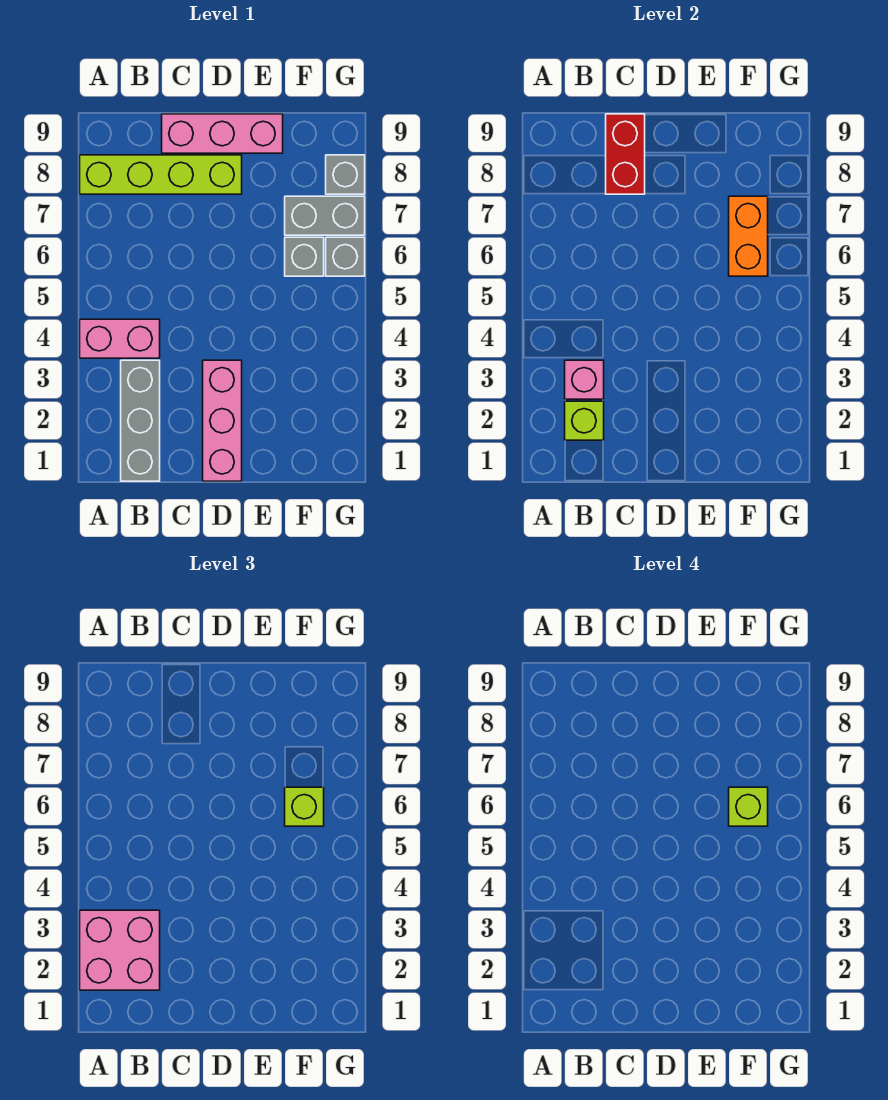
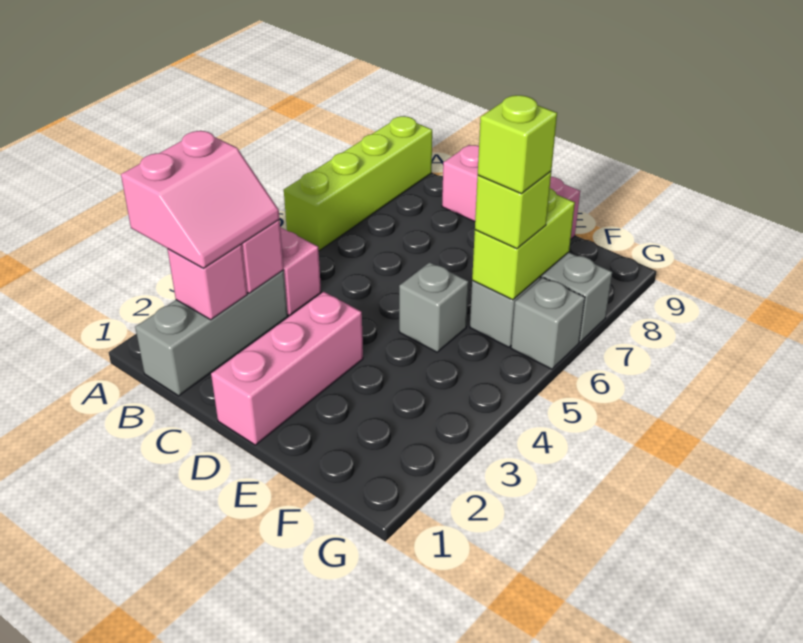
pink brick A2:B3 level 3 -> pink slope A2:B3 level 3 top A
lime brick A8:D8 level 1 -> lime brick A6:A9 level 1
lime brick B2 level 2 -> pink brick B2 level 2
red brick C8:C9 level 2 -> none
orange brick F6:F7 level 2 -> lime brick F6:F7 level 2
grey brick G8 level 1 -> grey brick E5 level 1

